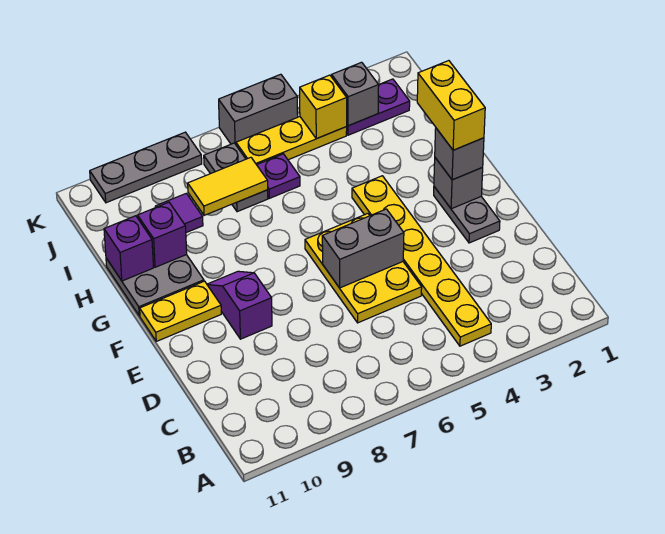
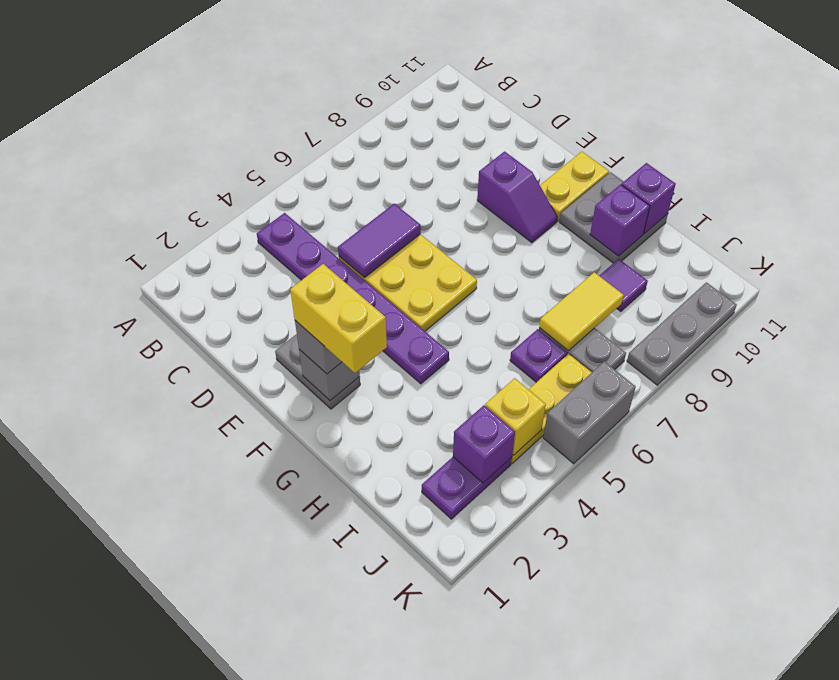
yellow plate B4:G4 level 1 -> purple plate B4:G4 level 1
none -> purple tile D5:D6 level 2
grey brick E5:E6 level 2 -> none
grey brick J3 level 2 -> purple brick J3 level 2

